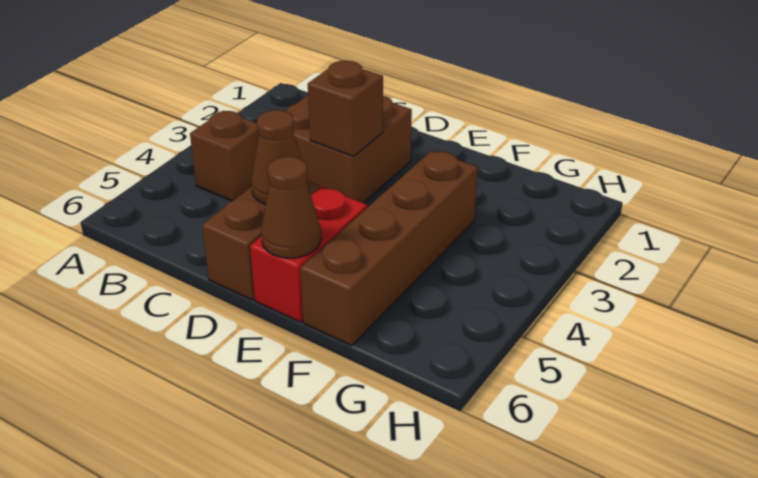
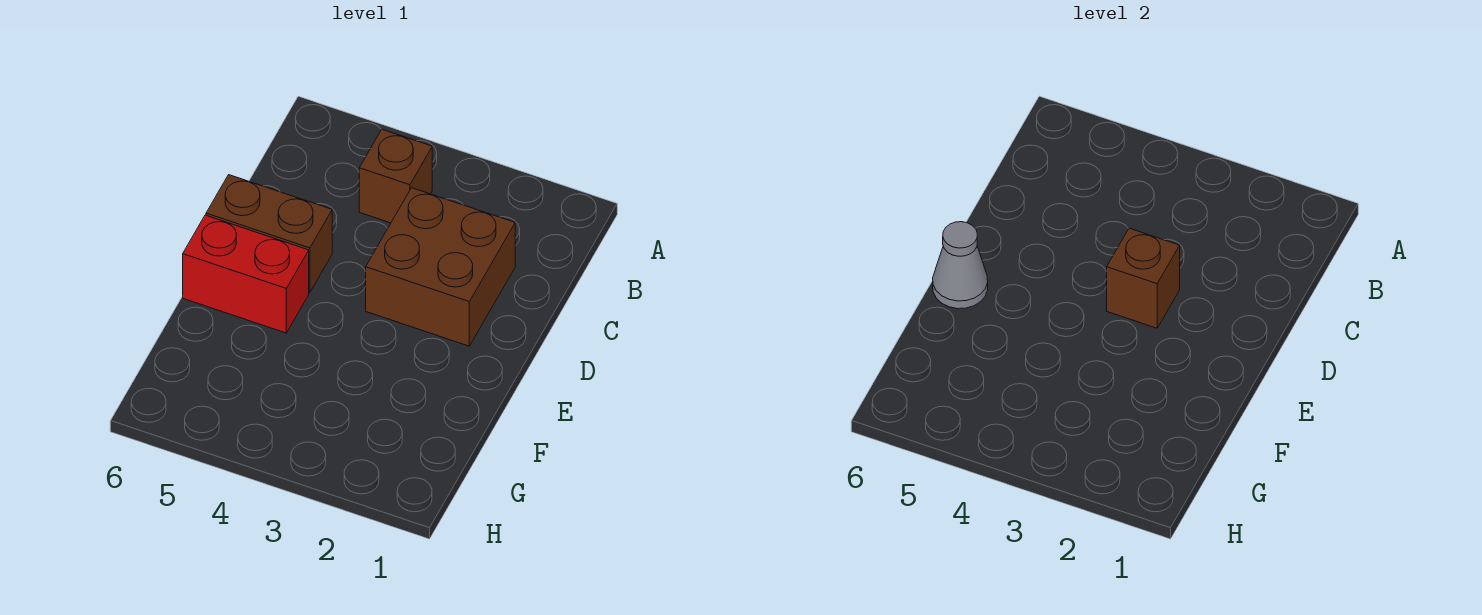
brown cone D5 level 2 -> none
brown cone E6 level 2 -> grey cone E6 level 2
brown brick F3:F6 level 1 -> none

